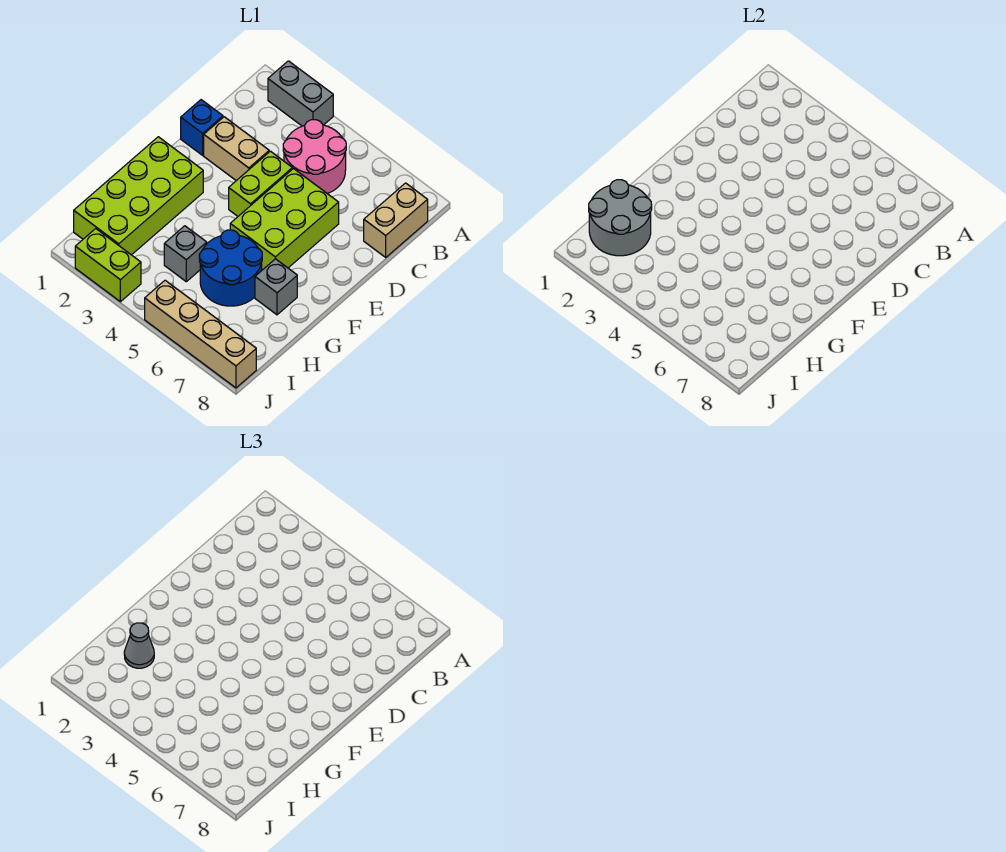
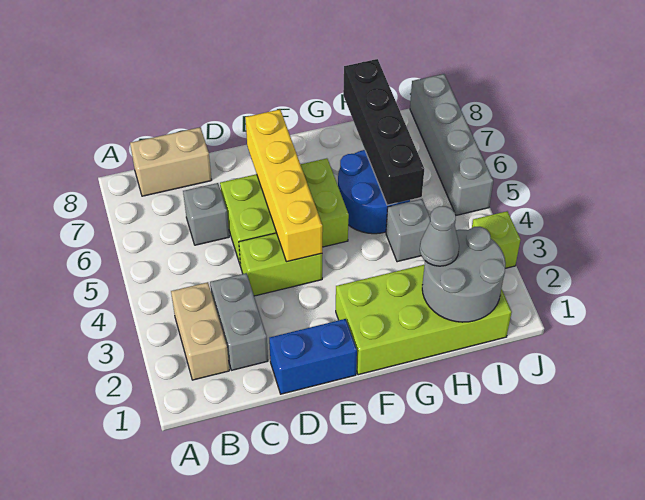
grey brick A2:A3 level 1 -> grey brick C2:C3 level 1
pink round brick B4:C5 level 1 -> none
blue brick D1 level 1 -> blue brick D1:E1 level 1
tan brick D2:D3 level 1 -> tan brick B2:B3 level 1
none -> yellow brick E4:E7 level 2
grey brick G7 level 1 -> grey brick C6 level 1
none -> black brick H5:H8 level 2
lime brick J2:J3 level 1 -> lime brick J3 level 1
tan brick J5:J8 level 1 -> grey brick J5:J8 level 1

